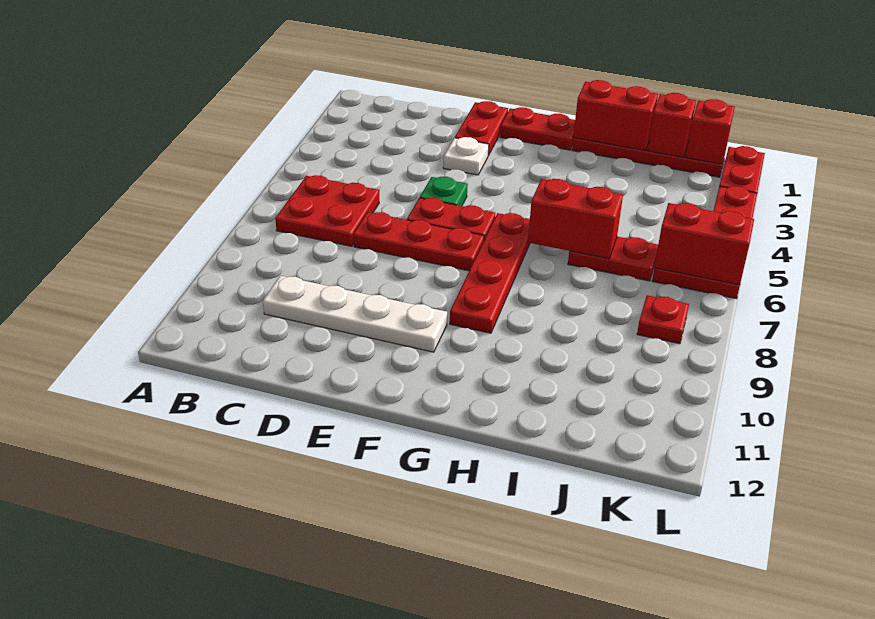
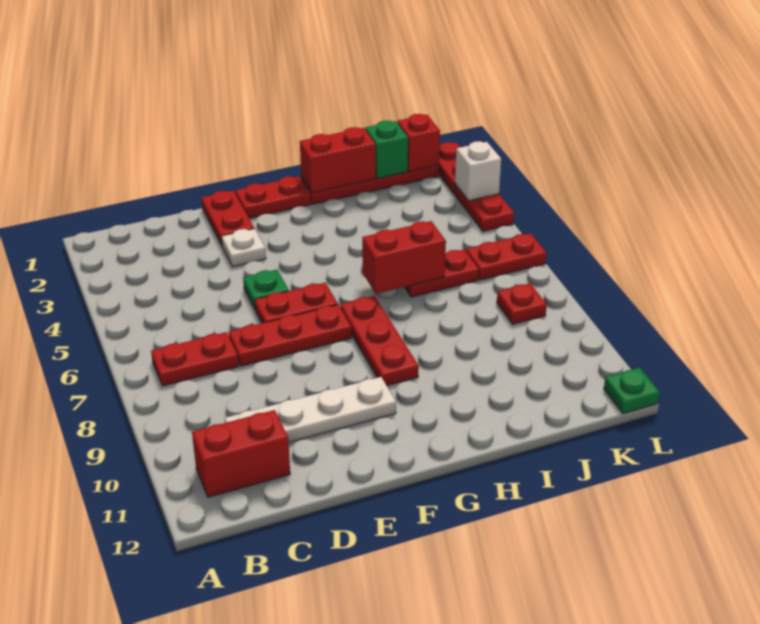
red plate B6:C7 level 1 -> red plate B7:C7 level 1
red plate G6:G9 level 1 -> red plate G7:G9 level 1
red brick J1 level 2 -> green brick J1 level 2
red brick K6:L6 level 2 -> red brick B11:C11 level 1
none -> white brick L3 level 2
none -> green plate L12 level 1

